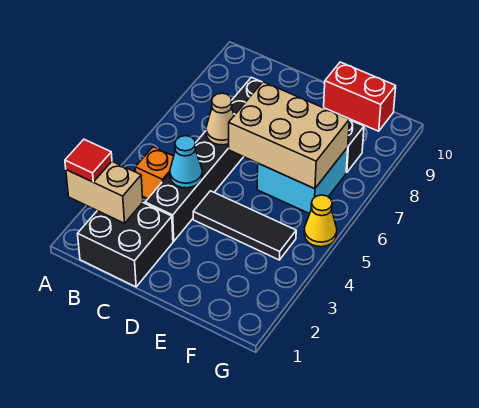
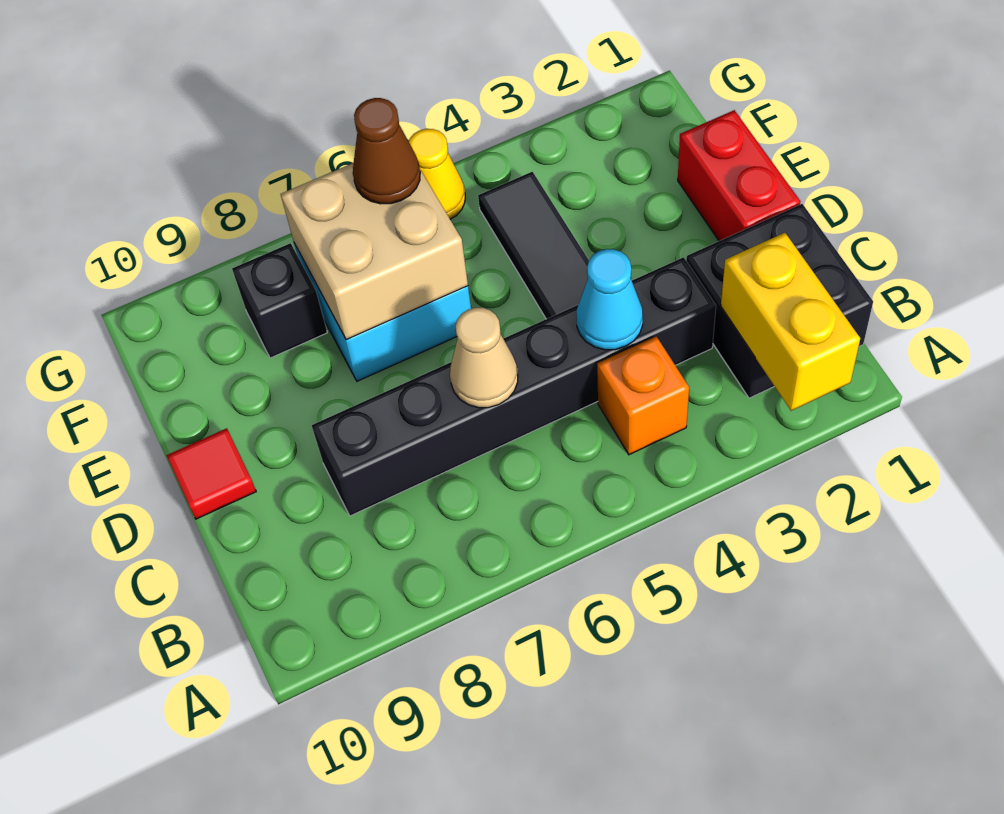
tan brick A2:B2 level 2 -> yellow brick A2:B2 level 2
red tile A2 level 3 -> red tile D10 level 1
tan brick D6:F7 level 2 -> tan brick E6:F7 level 2
red brick E10:F10 level 1 -> red brick D1:E1 level 1
none -> brown cone F6 level 3

